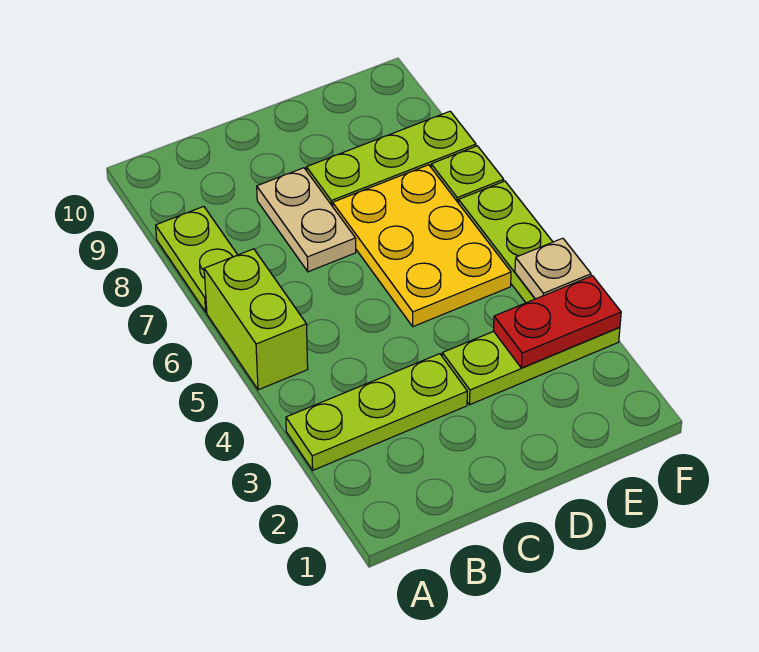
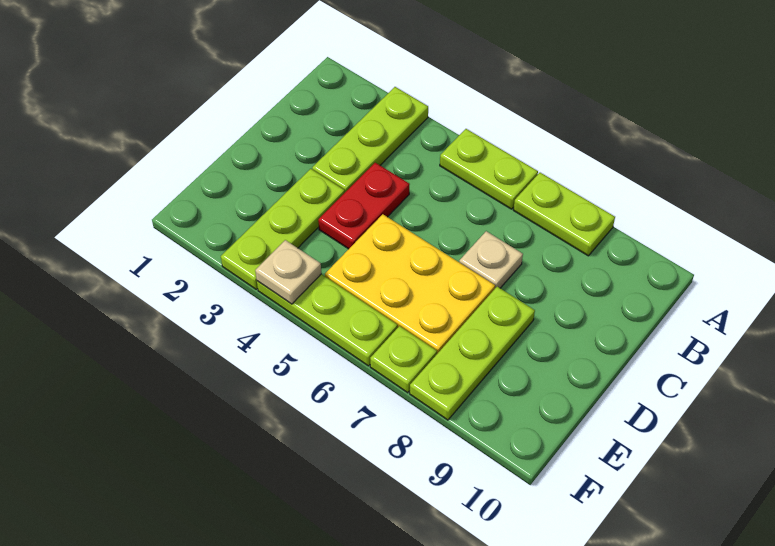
lime brick A5:A6 level 1 -> lime plate A5:A6 level 1
tan plate C7:C8 level 1 -> tan plate C7 level 1
red plate E3:F3 level 2 -> red plate C4:D4 level 1

